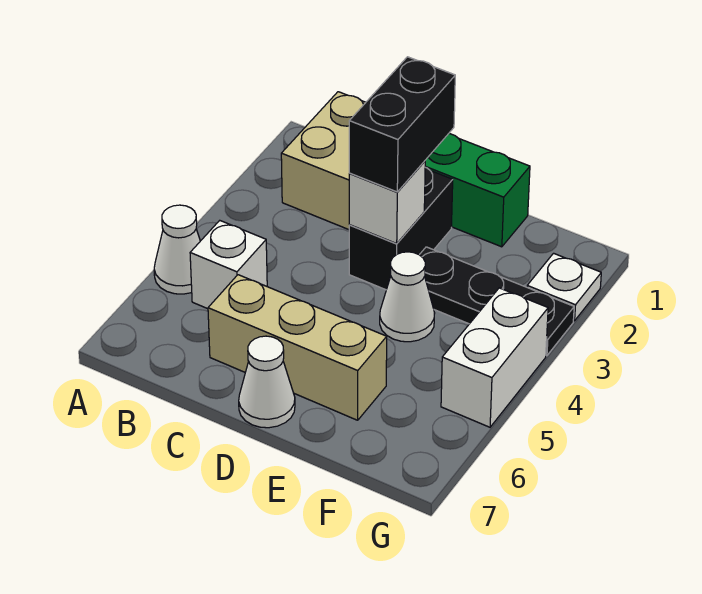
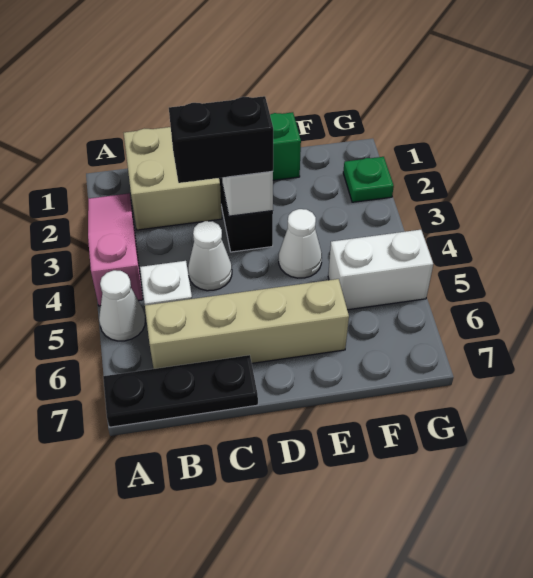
none -> pink slope A2:A4 level 1 top 4
tan brick C6:E6 level 1 -> tan brick B6:E6 level 1
black brick D2:D3 level 3 -> black brick C3:D3 level 3
white cone D7 level 1 -> white cone C4 level 1
black plate E3:G3 level 1 -> black plate A7:C7 level 1
white plate G2 level 1 -> green plate G2 level 1
white brick G4:G5 level 1 -> white brick F5:G5 level 1

